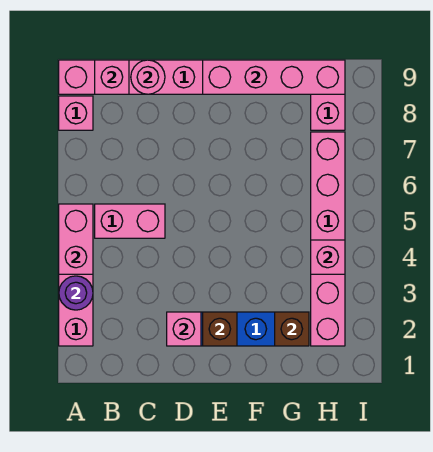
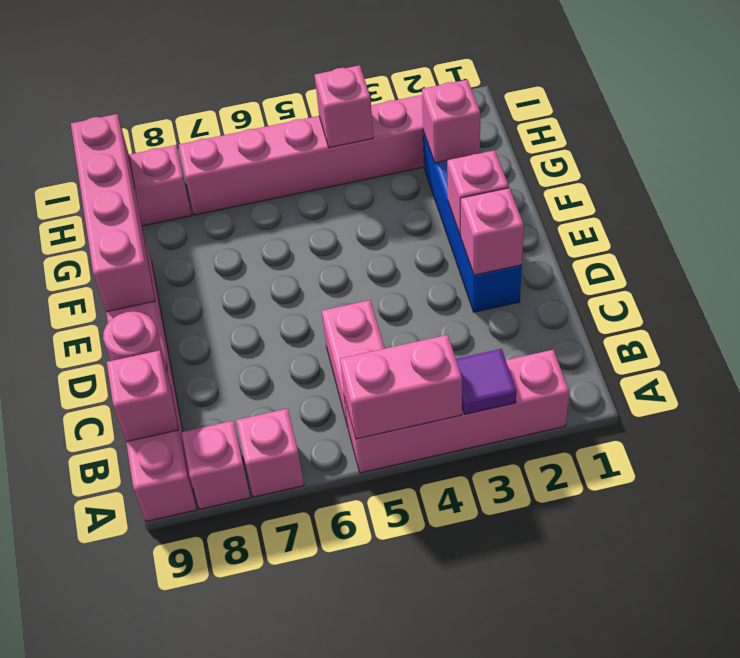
purple round brick A3 level 2 -> purple tile A3 level 2
none -> pink brick A7 level 1
brown brick E2 level 2 -> pink brick E2 level 2
brown brick G2 level 2 -> pink brick G2 level 2

